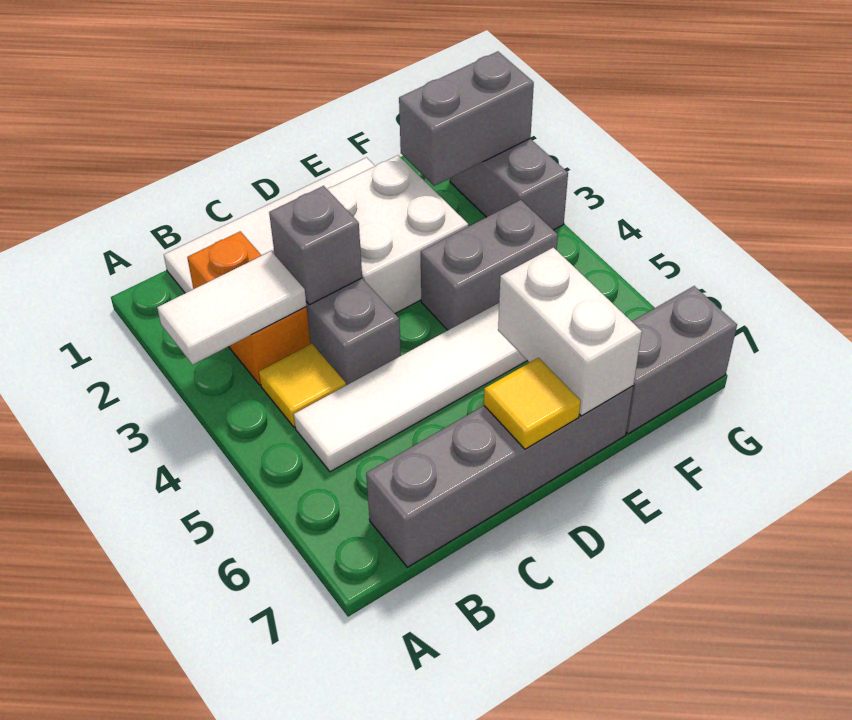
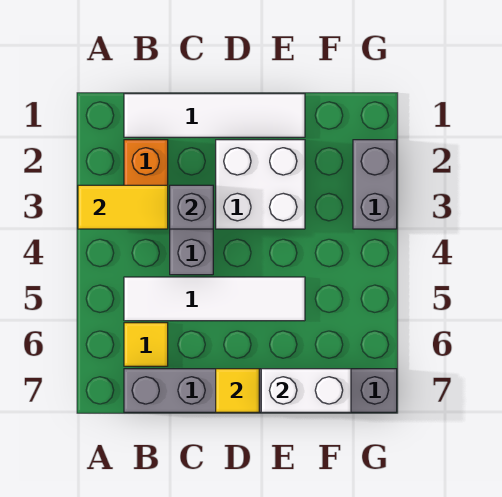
white tile A3:B3 level 2 -> yellow tile A3:B3 level 2
yellow tile B4 level 1 -> yellow tile B6 level 1
grey brick E4:F4 level 1 -> none
white brick E6:E7 level 2 -> white brick E7:F7 level 2
grey brick F2:G2 level 2 -> none

